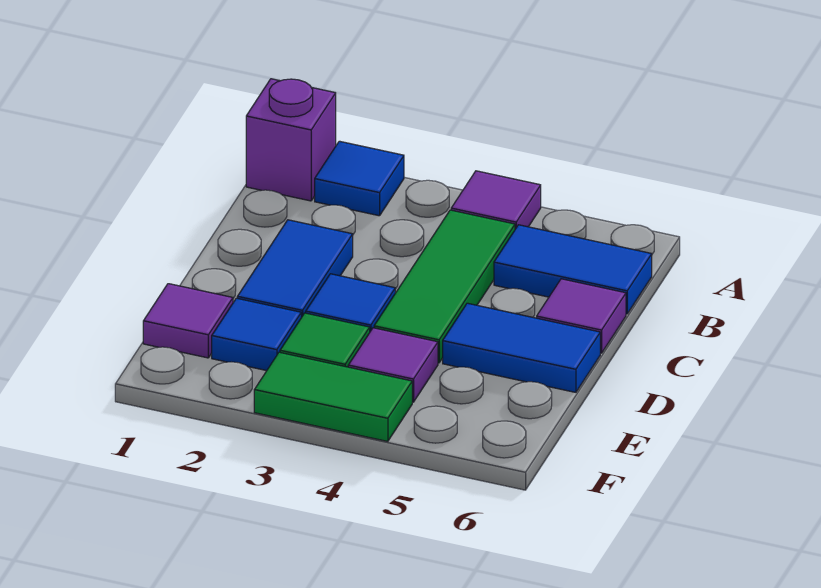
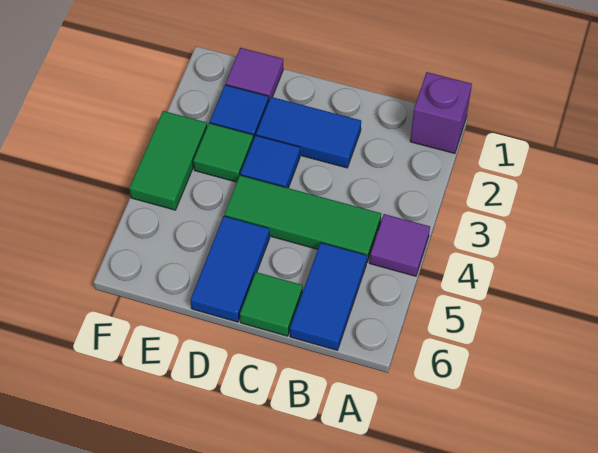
blue tile A2 level 1 -> none
purple tile C6 level 1 -> green tile C6 level 1
purple tile E4 level 1 -> none

